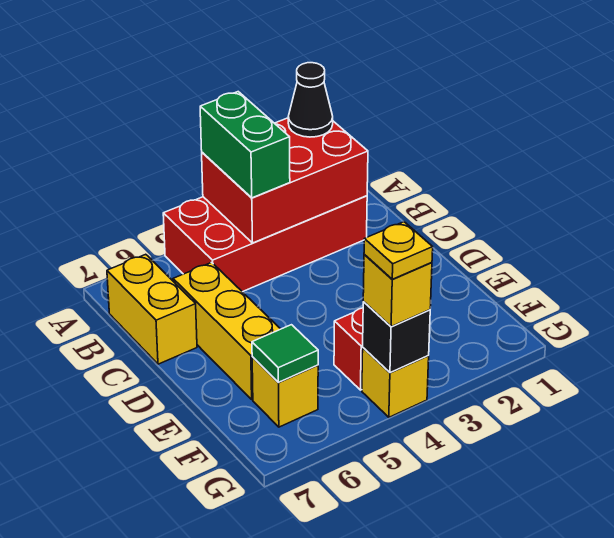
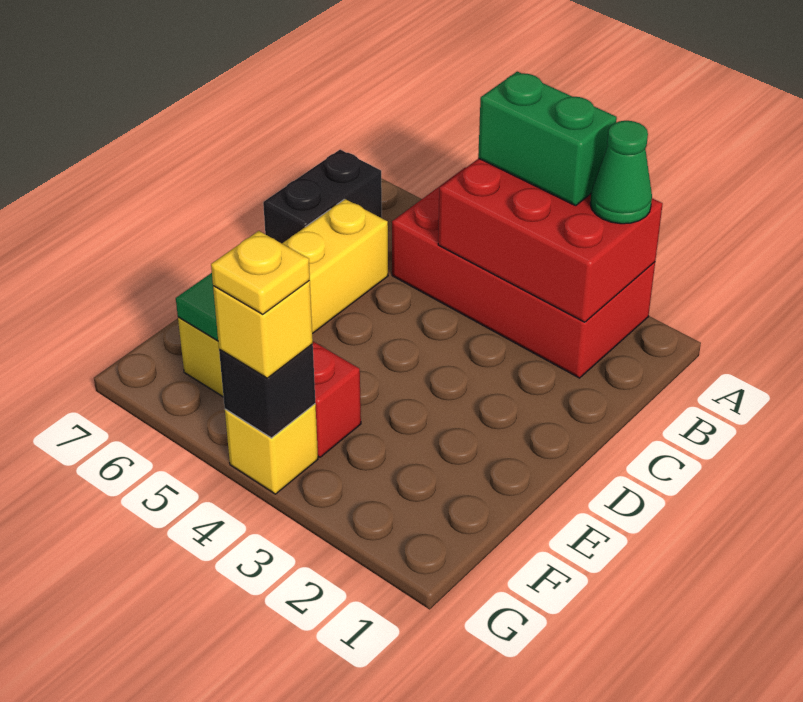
black cone A2 level 3 -> green cone A2 level 3
green brick A4:B4 level 3 -> green brick A3:A4 level 3
yellow brick B7:C7 level 1 -> black brick B7:C7 level 1

